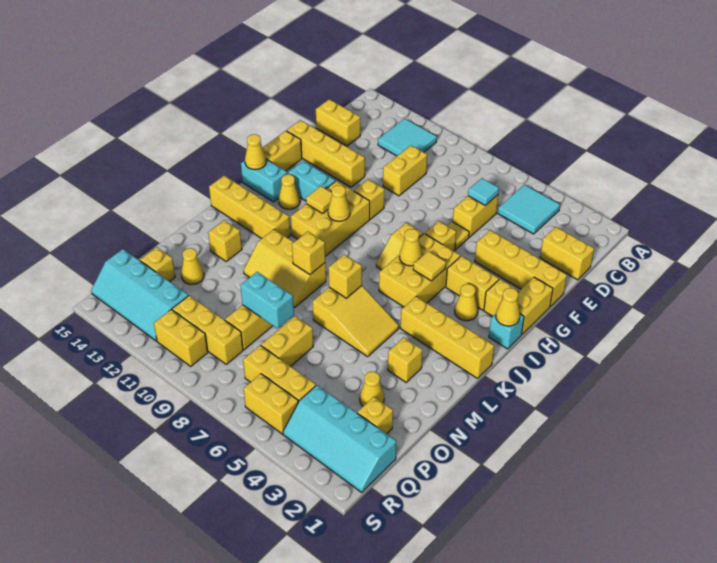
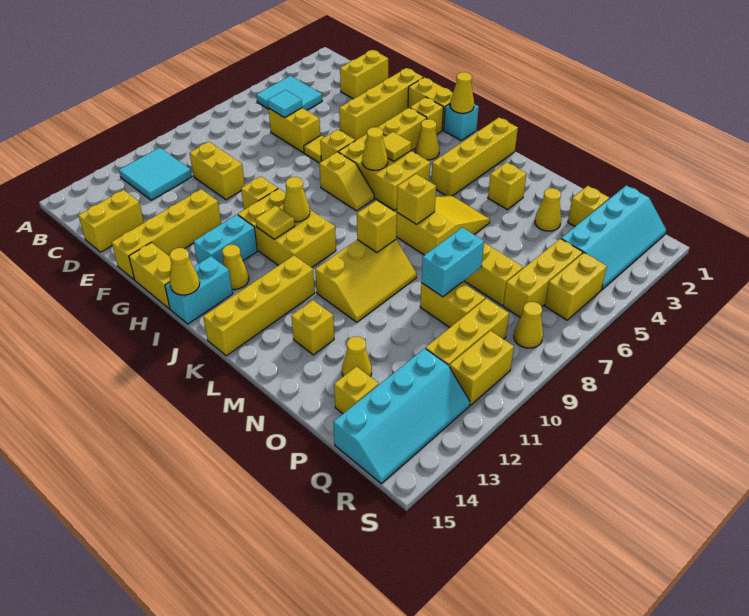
none -> yellow cone R8 level 1

